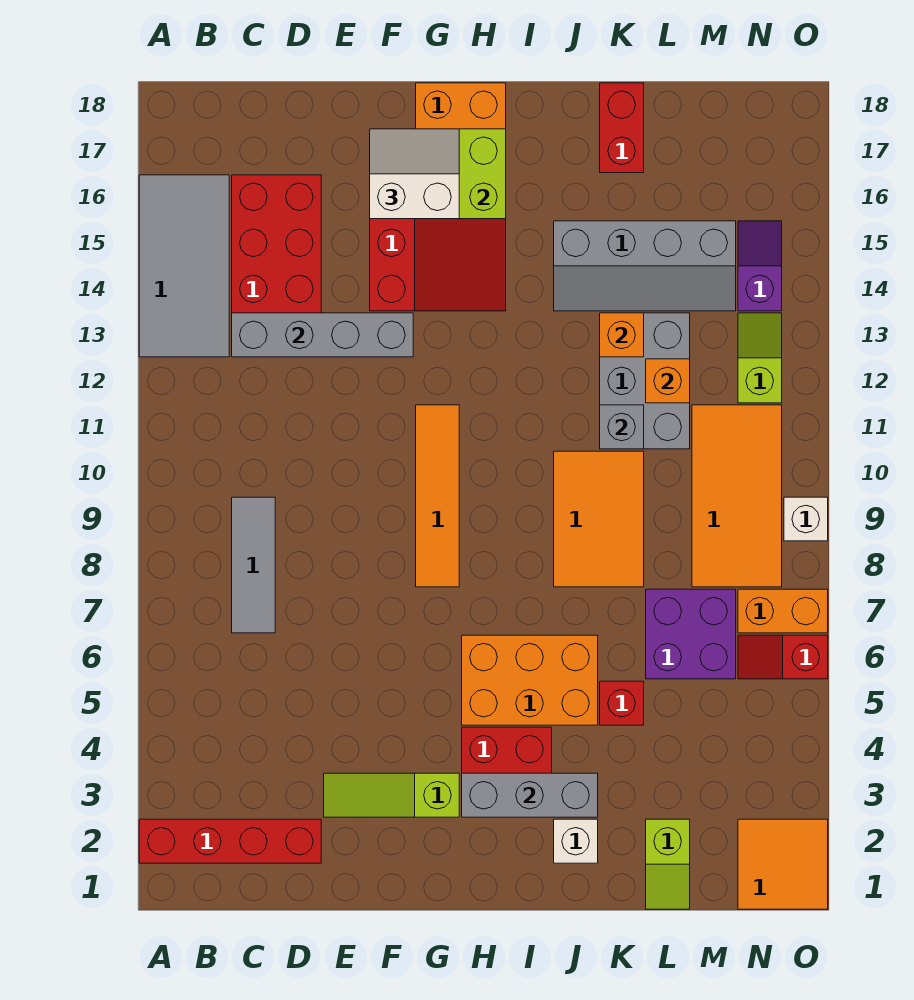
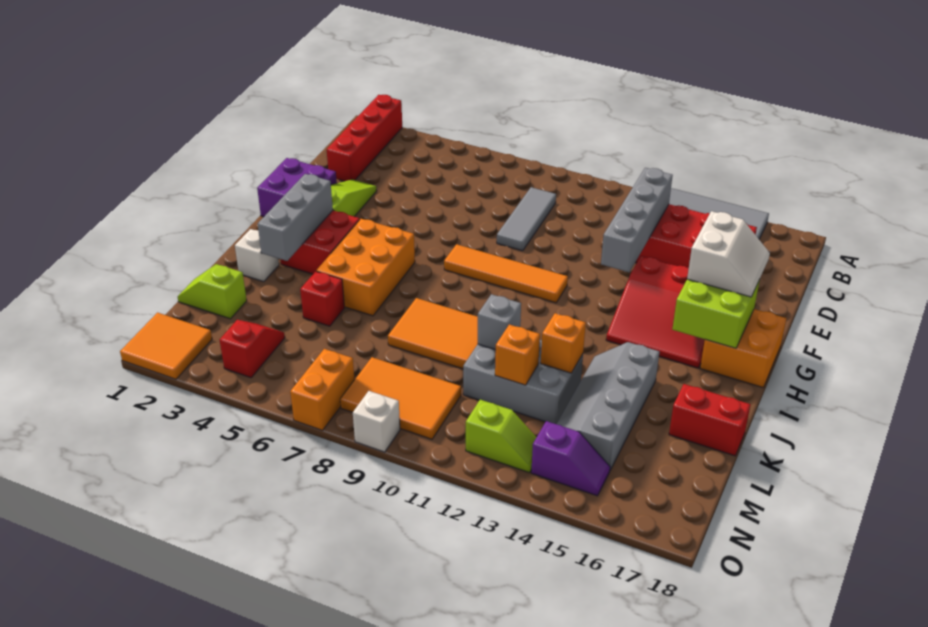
grey tile C7:C9 level 1 -> grey tile C9:E9 level 1
purple brick L6:M7 level 1 -> purple brick F1:G2 level 1
orange tile M8:N11 level 1 -> orange tile M8:N10 level 1
red slope N6:O6 level 1 top O -> red slope M4:N4 level 1 top N

